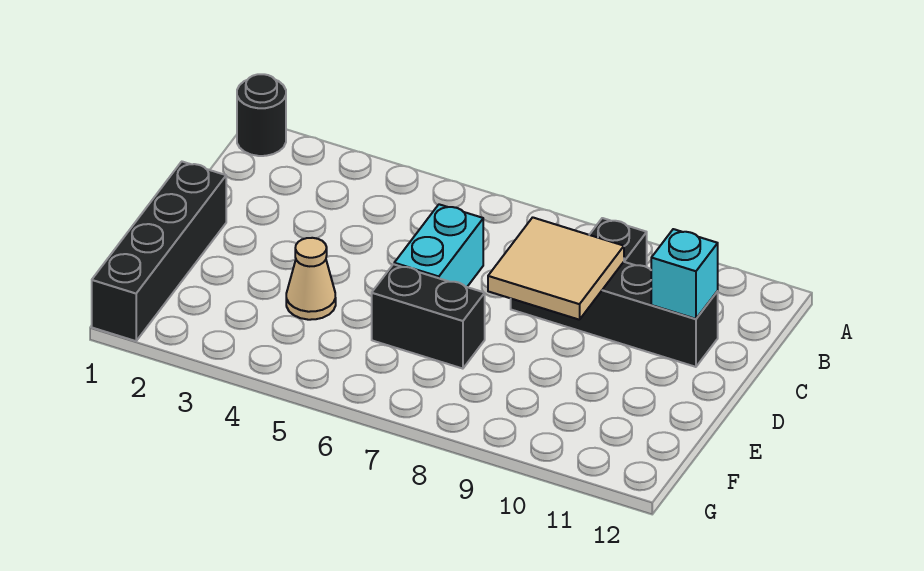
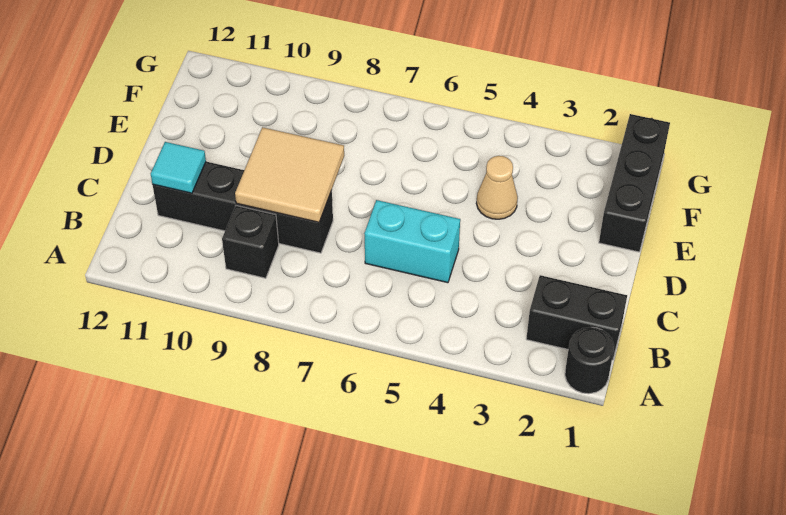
cyan brick C6:D6 level 1 -> cyan brick C5:C6 level 1
cyan brick C11 level 2 -> cyan tile C11 level 2
black brick D1:G1 level 1 -> black brick E1:G1 level 1
black brick E6:E7 level 1 -> black brick B1:B2 level 1

